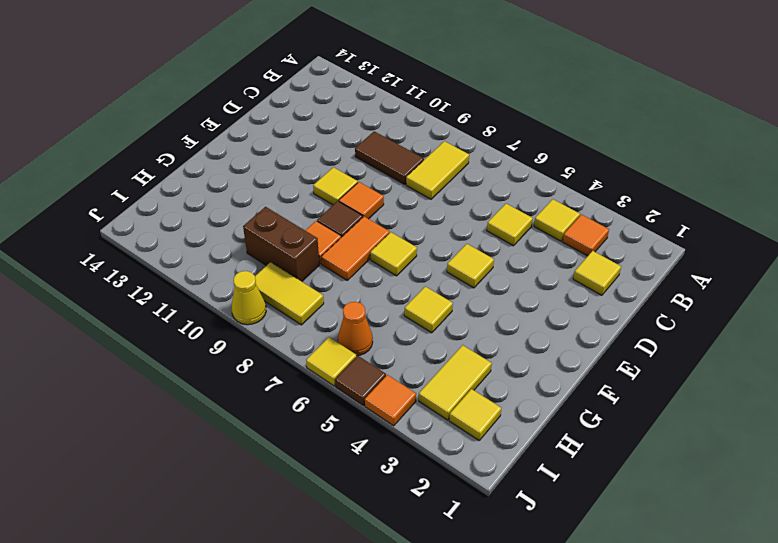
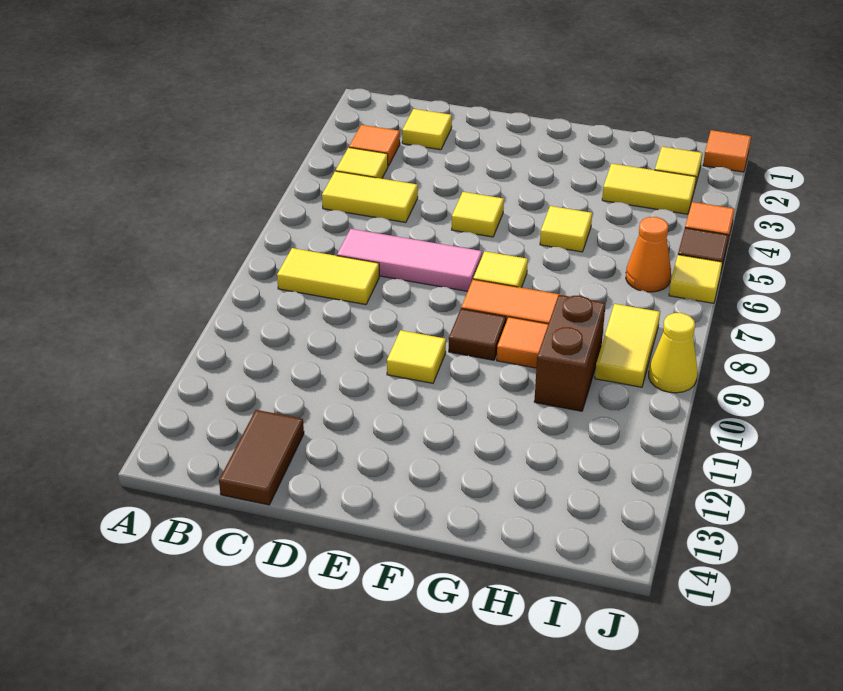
yellow tile C5 level 1 -> yellow tile B5:C5 level 1
none -> pink tile C7:E7 level 1
brown tile C9:C10 level 1 -> brown tile C13:C14 level 1
orange tile E9 level 1 -> orange tile J1 level 1

